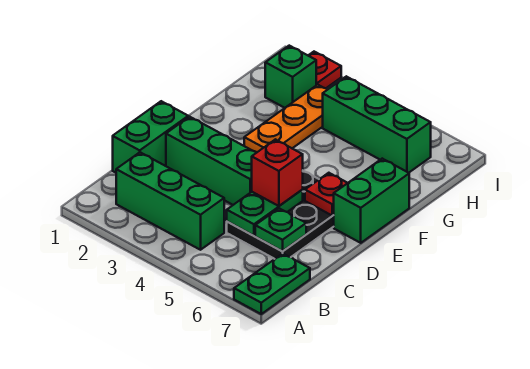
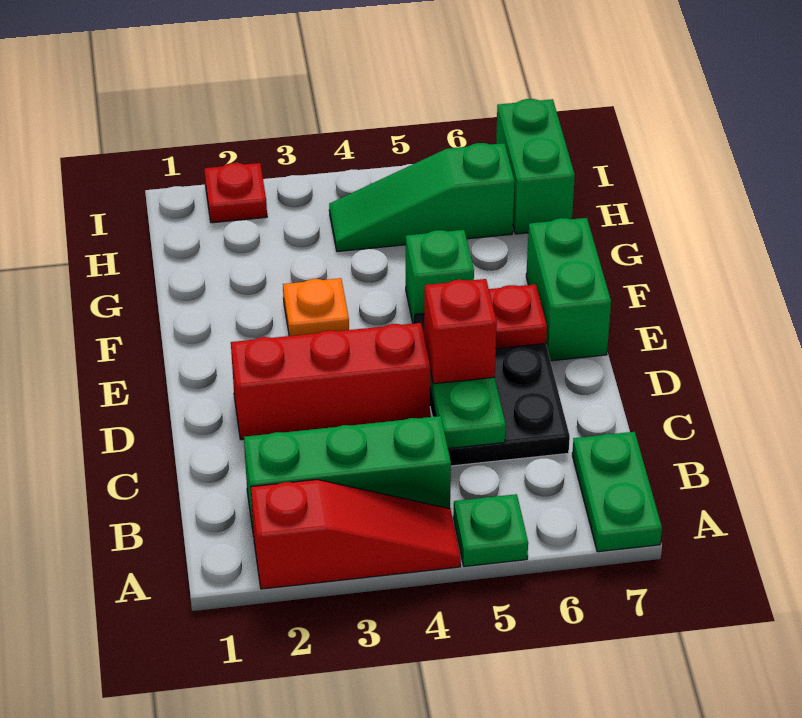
none -> red slope A2:A4 level 1 top 2
green brick C1:D1 level 1 -> green brick H7:I7 level 1
green plate C6 level 2 -> green plate A5 level 1
green brick D2:D4 level 1 -> red brick D2:D4 level 1
orange plate F3:H3 level 1 -> orange plate F3 level 1
green brick H2 level 1 -> green brick F5 level 1
green brick H4:H6 level 1 -> green slope H4:H6 level 1 top 6

